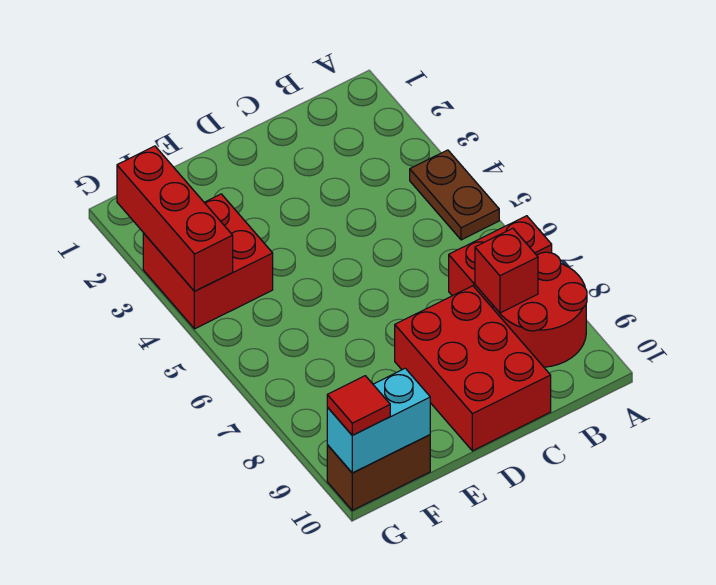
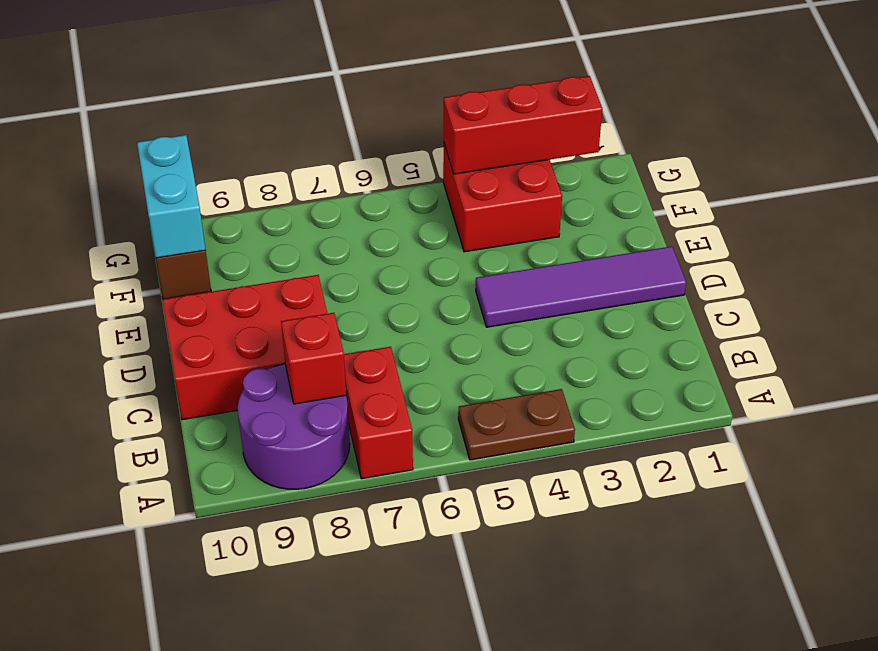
red round brick A8:B9 level 1 -> purple round brick A8:B9 level 1
none -> purple tile D1:D4 level 1
red tile G10 level 3 -> none

